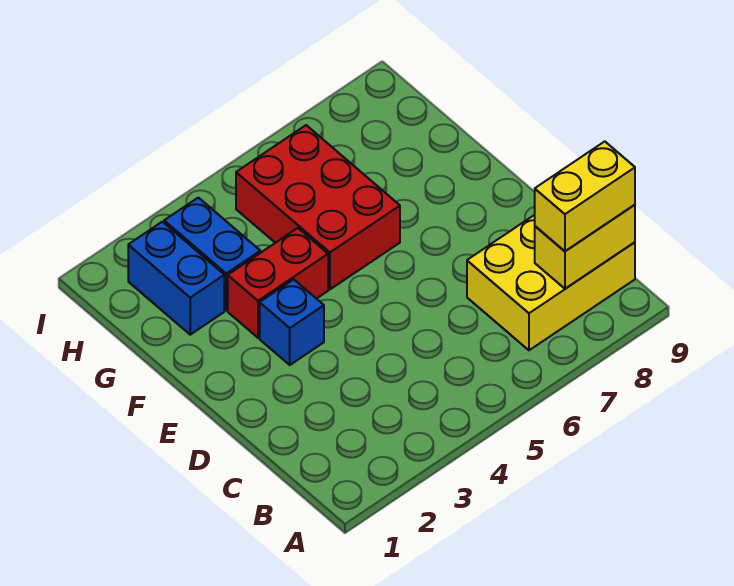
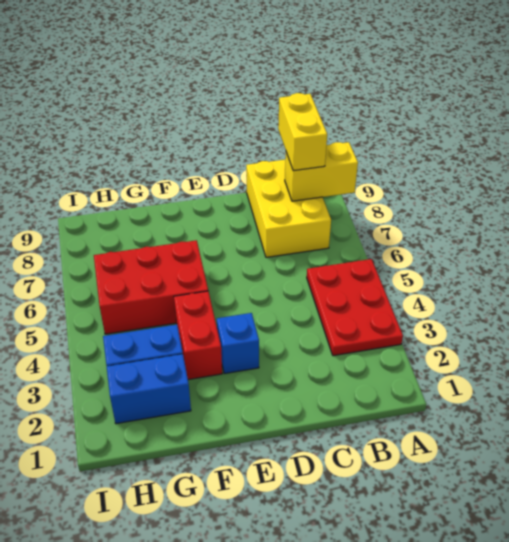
none -> red plate A3:B5 level 1
yellow brick B8:B9 level 2 -> yellow brick A8:B8 level 2

